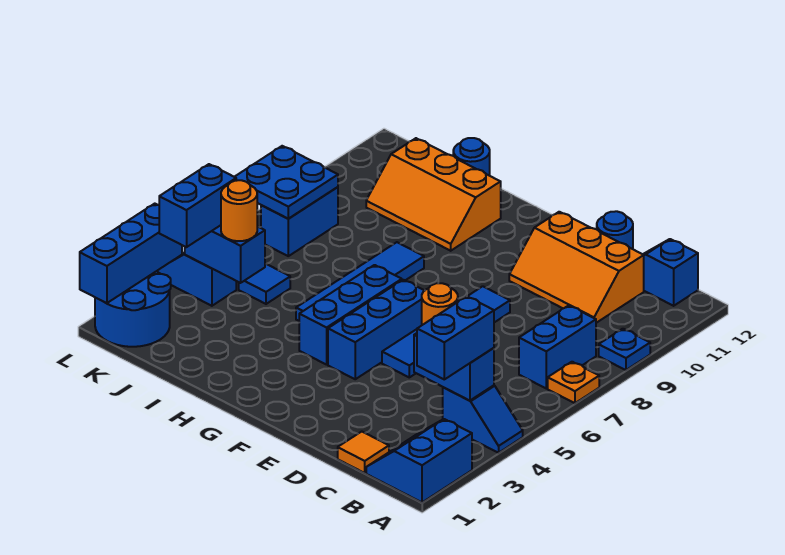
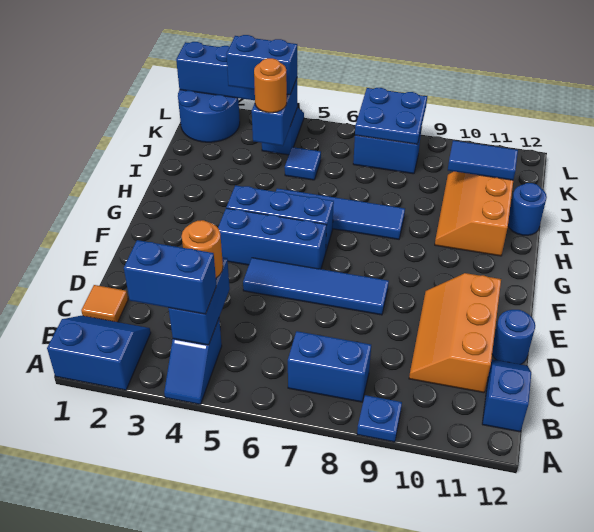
orange plate A7 level 1 -> none
none -> blue tile J10:J11 level 2

